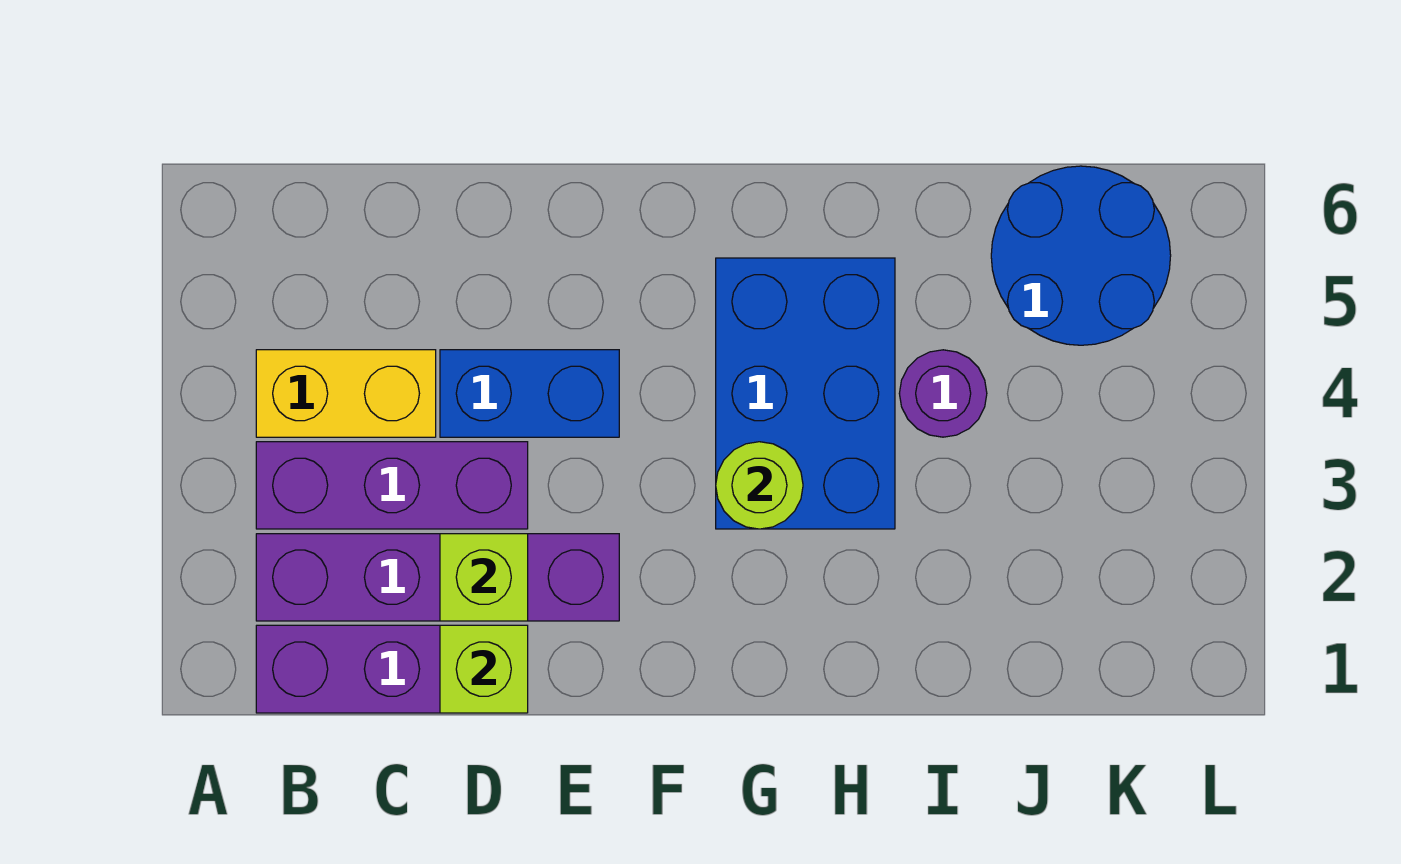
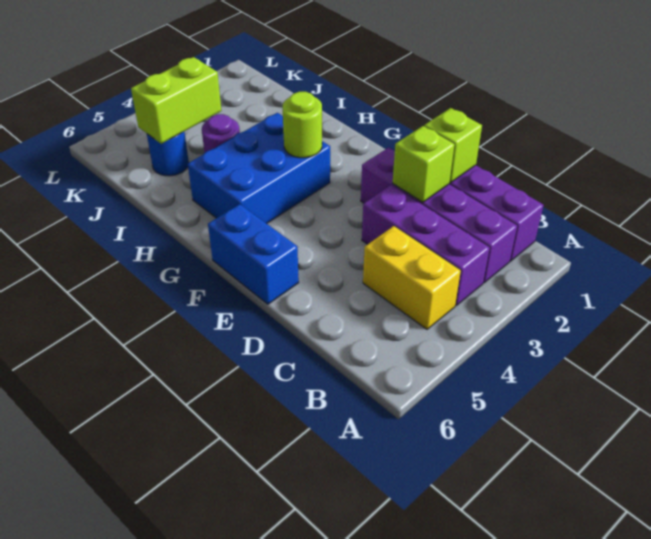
blue brick D4:E4 level 1 -> blue brick E6:F6 level 1
none -> lime brick J4:J5 level 2
blue round brick J5:K6 level 1 -> blue round brick J5 level 1

